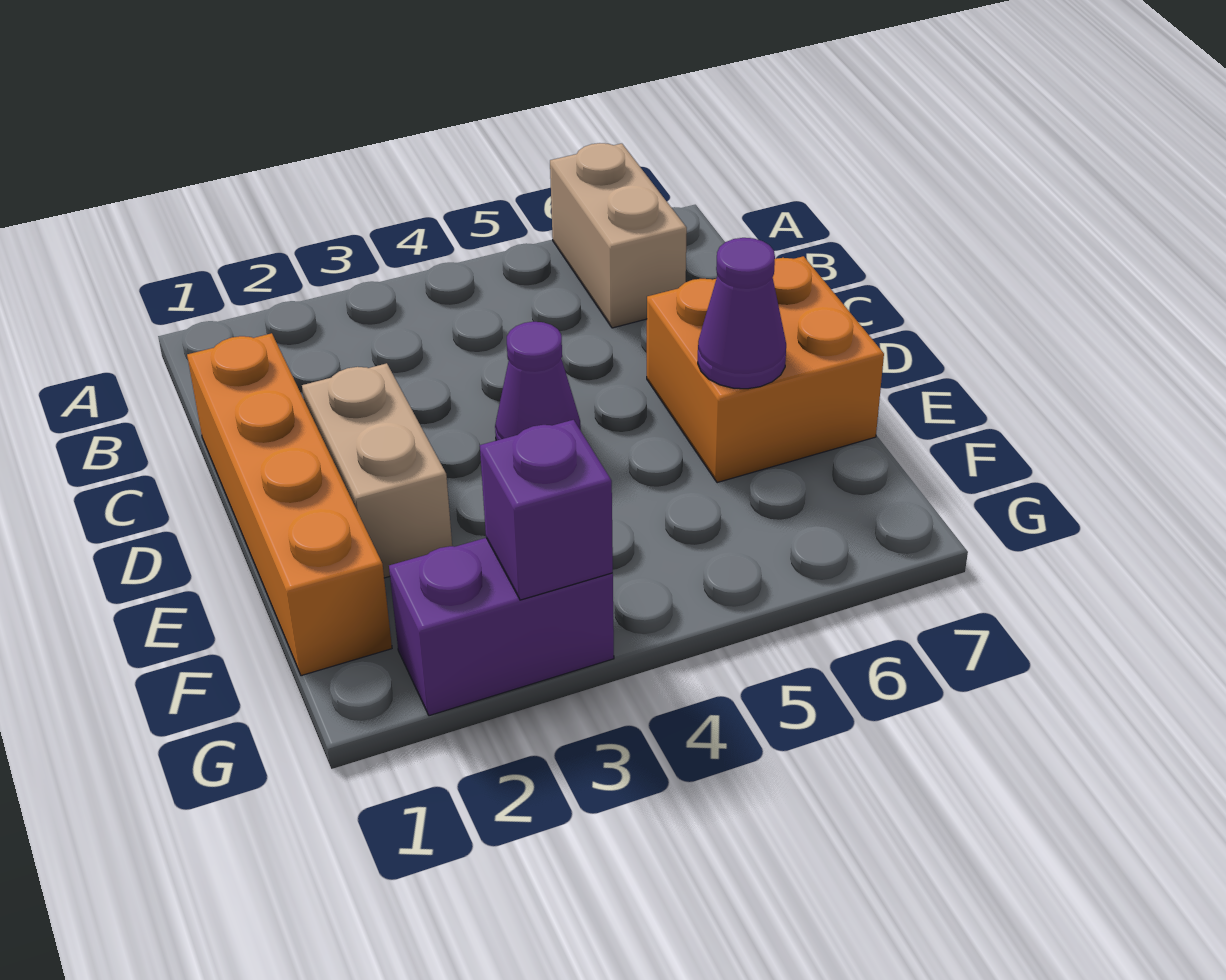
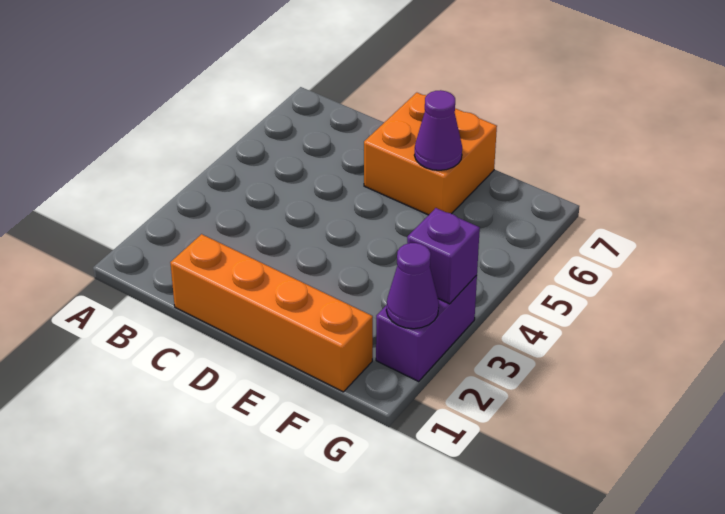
tan brick A6:B6 level 1 -> none
tan brick D2:E2 level 1 -> none
purple cone D4 level 1 -> purple cone G2 level 2

